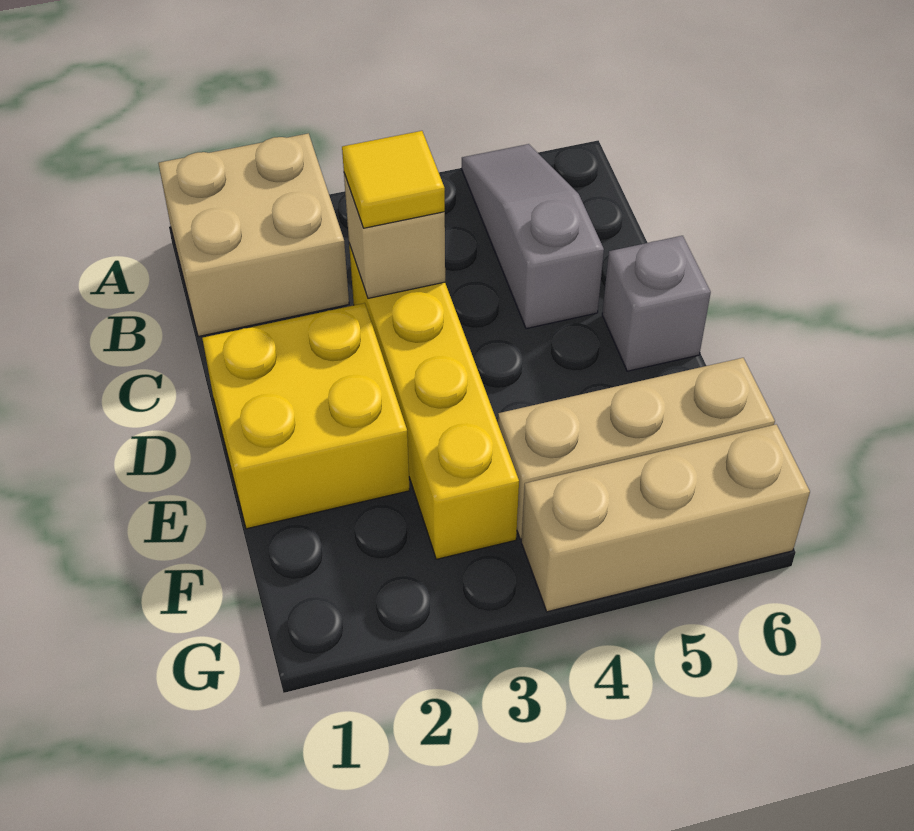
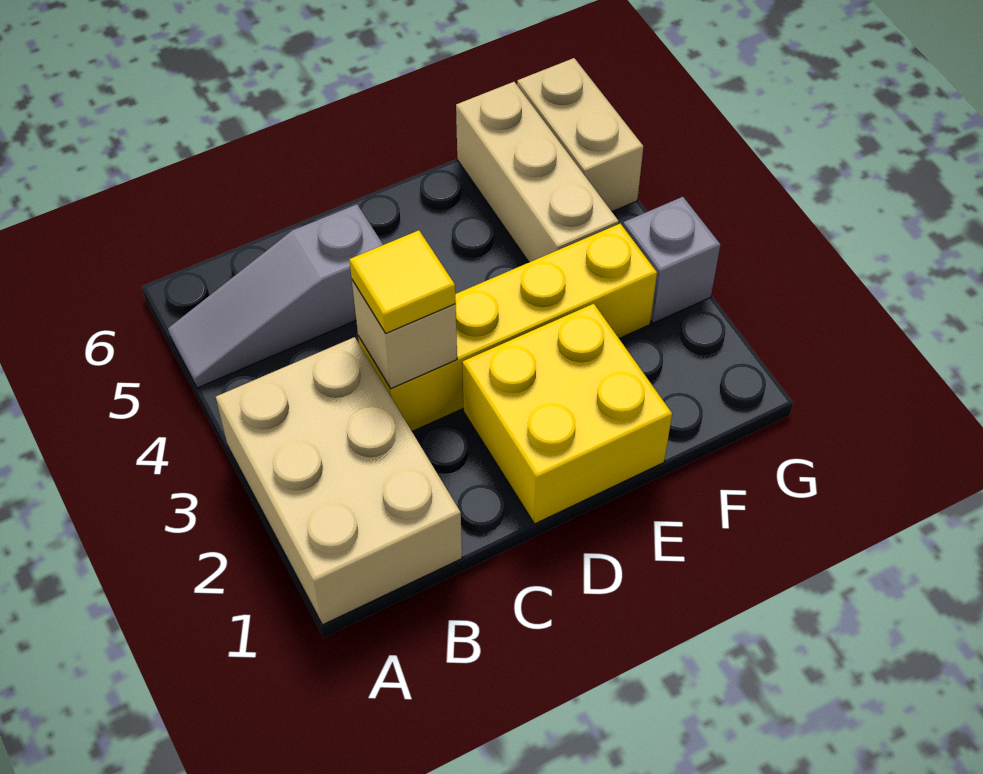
tan brick A1:B2 level 1 -> tan brick A1:B3 level 1
grey brick D6 level 1 -> grey brick G3 level 1
tan brick G4:G6 level 1 -> tan brick G5:G6 level 1

